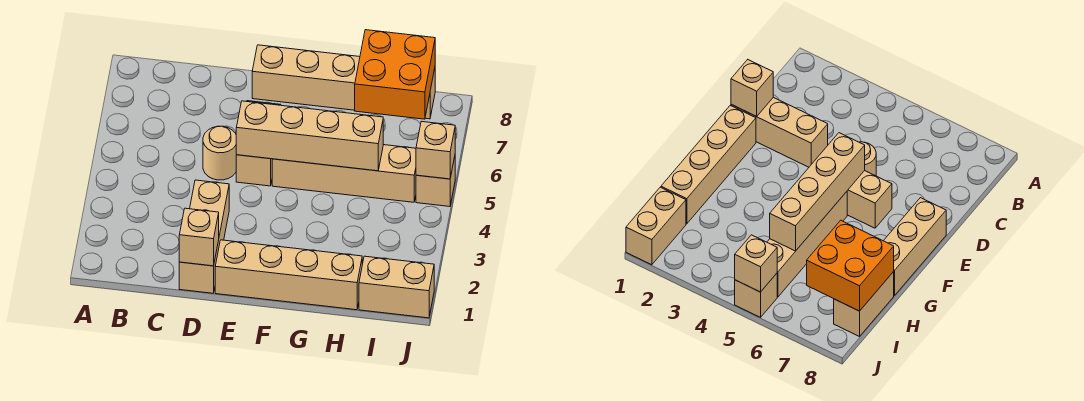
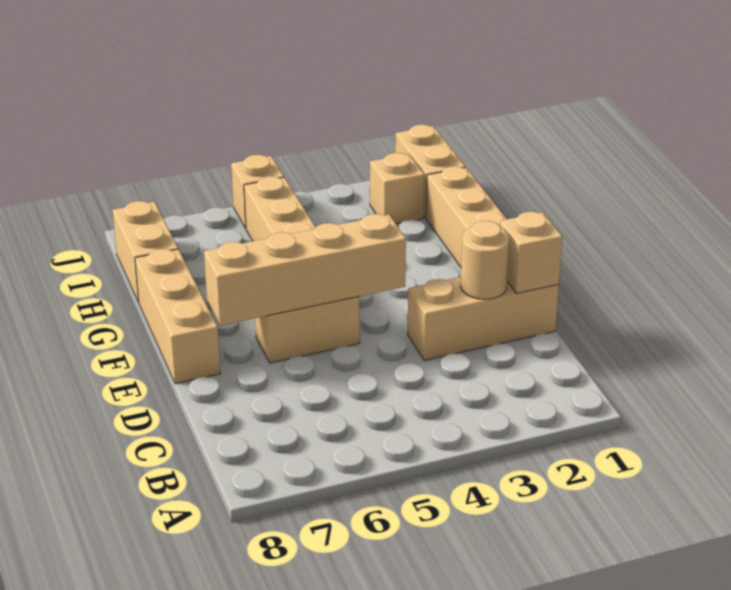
tan round brick D5 level 1 -> tan round brick D2 level 2
tan brick E5:H5 level 2 -> tan brick E4:E7 level 2
orange brick H7:I8 level 2 -> none
tan brick J5 level 2 -> tan brick I2 level 1

